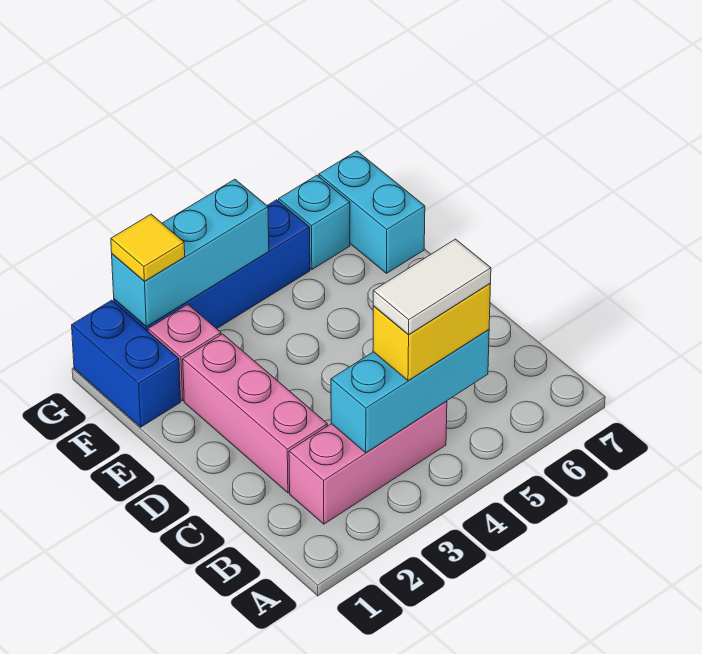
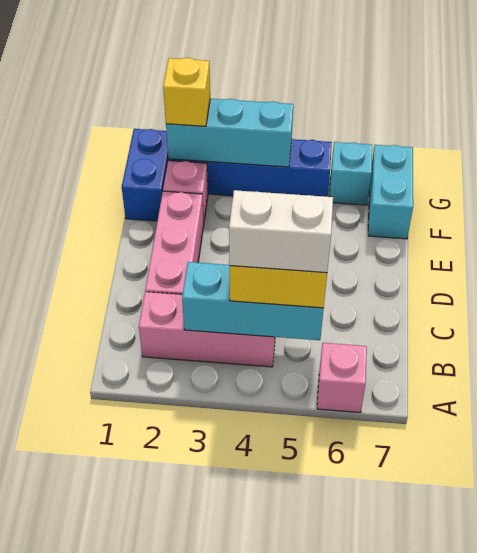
none -> pink brick A6 level 1
white tile B4:B5 level 4 -> white brick B4:B5 level 4
yellow tile G2 level 3 -> yellow brick G2 level 3

